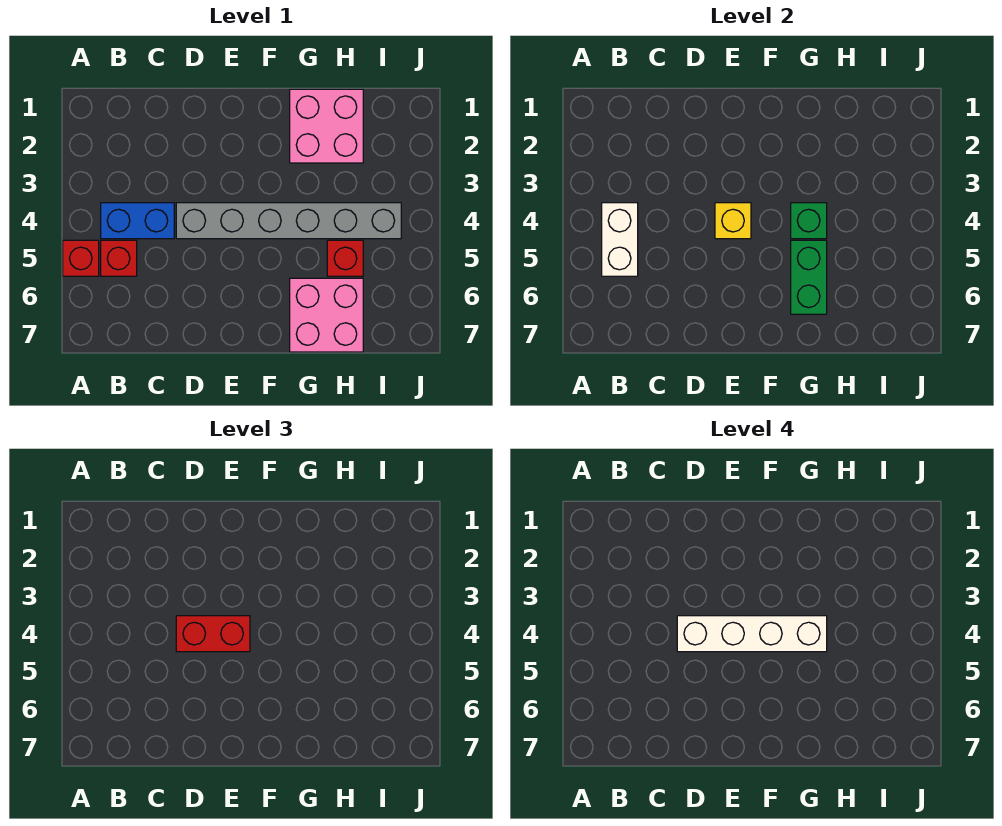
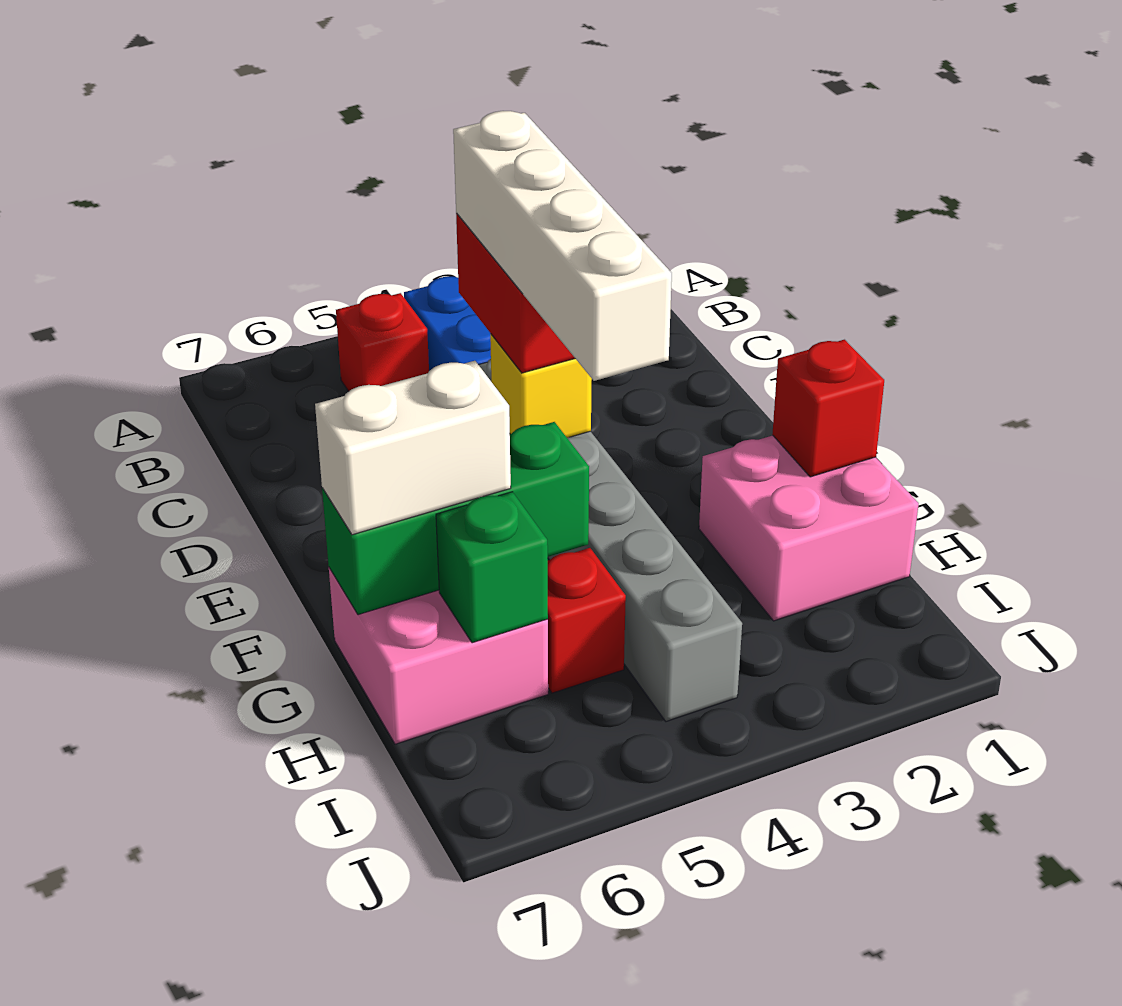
red brick A5 level 1 -> red brick G1 level 2
white brick B4:B5 level 2 -> white brick G6:G7 level 3
green brick G4 level 2 -> green brick H6 level 2
green brick G5:G6 level 2 -> green brick G5:G7 level 2

